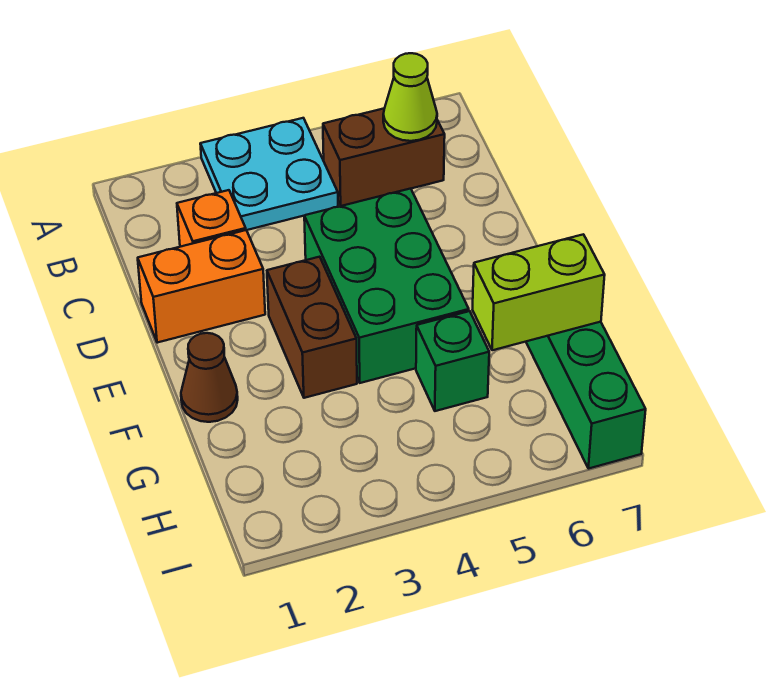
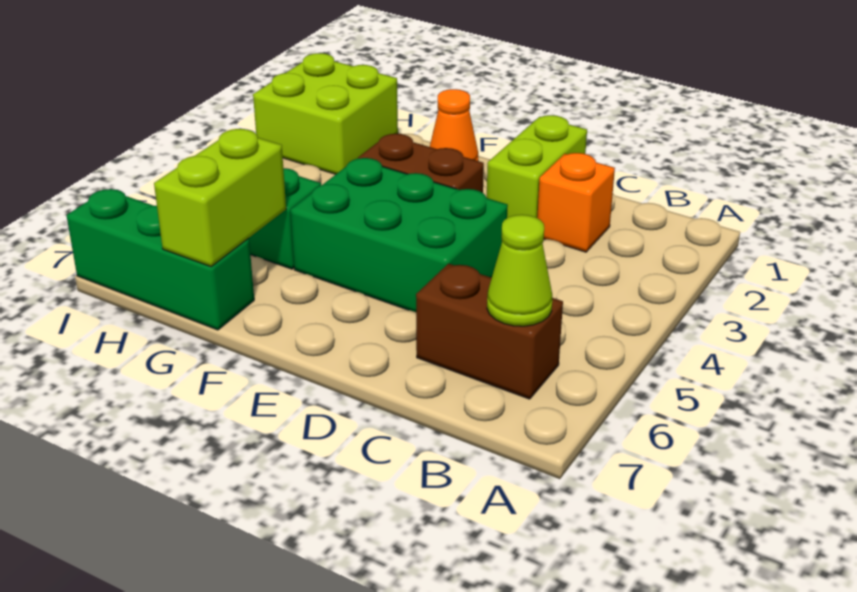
cyan plate A3:B4 level 1 -> none
brown brick B5:B6 level 1 -> brown brick B6:C6 level 1
orange brick D1:D2 level 1 -> lime brick D1:D2 level 1
brown cone F1 level 1 -> orange cone F1 level 1
none -> lime brick H1:I2 level 1

